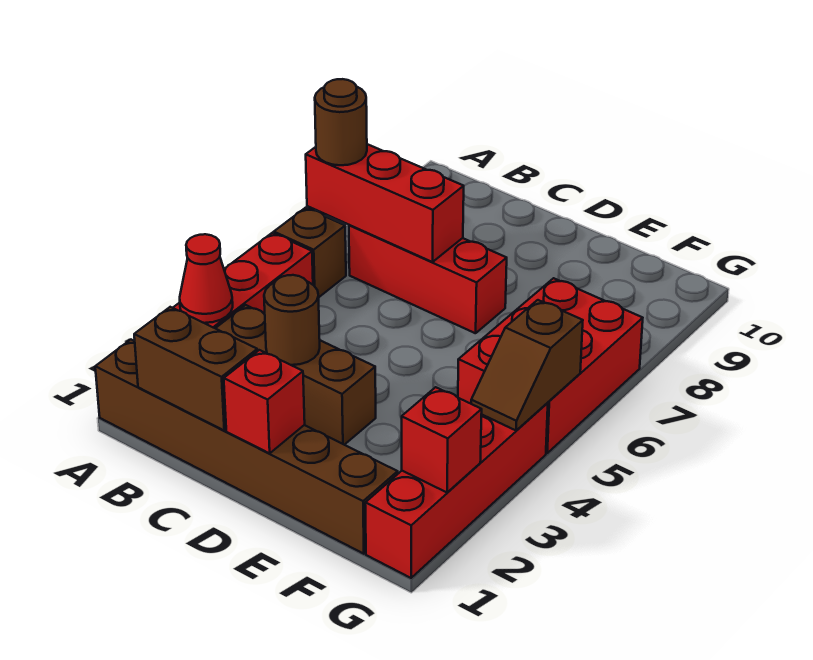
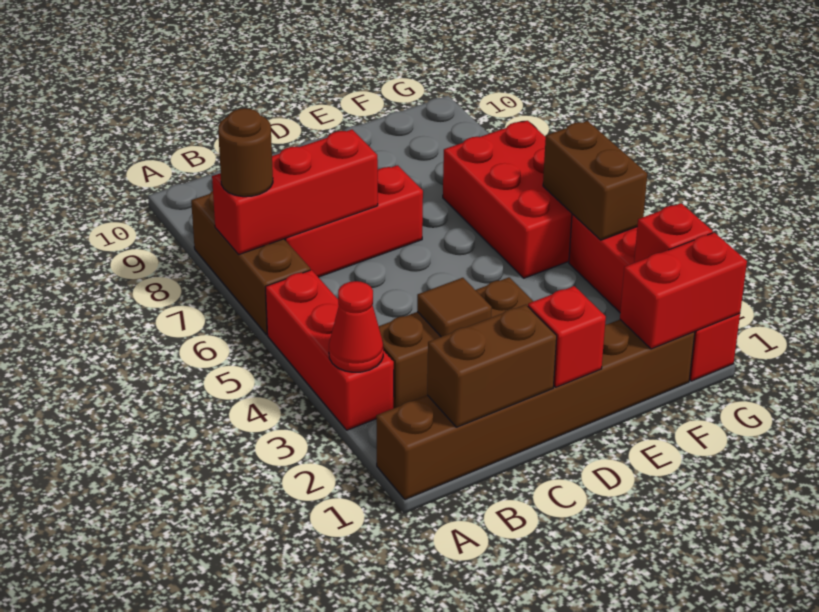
brown brick A6 level 1 -> brown brick A6:A8 level 1
brown round brick C3 level 2 -> brown tile C3 level 2
none -> red brick F1:G1 level 2
brown slope G4:G5 level 2 top 5 -> brown brick G4:G5 level 2

